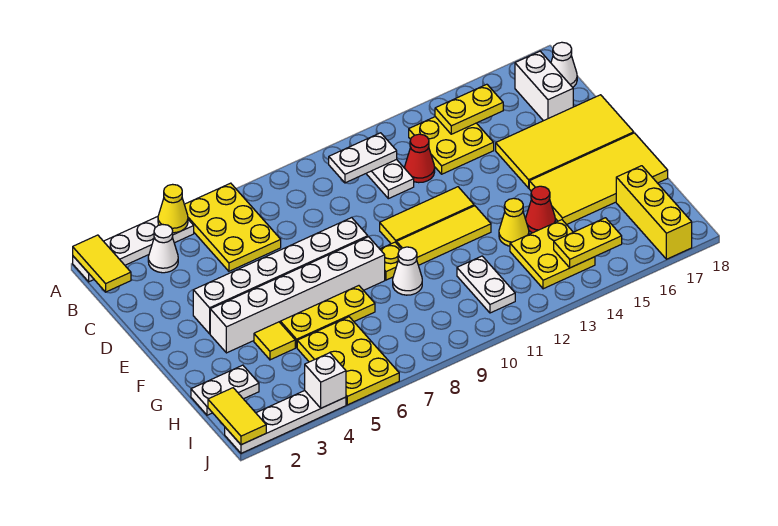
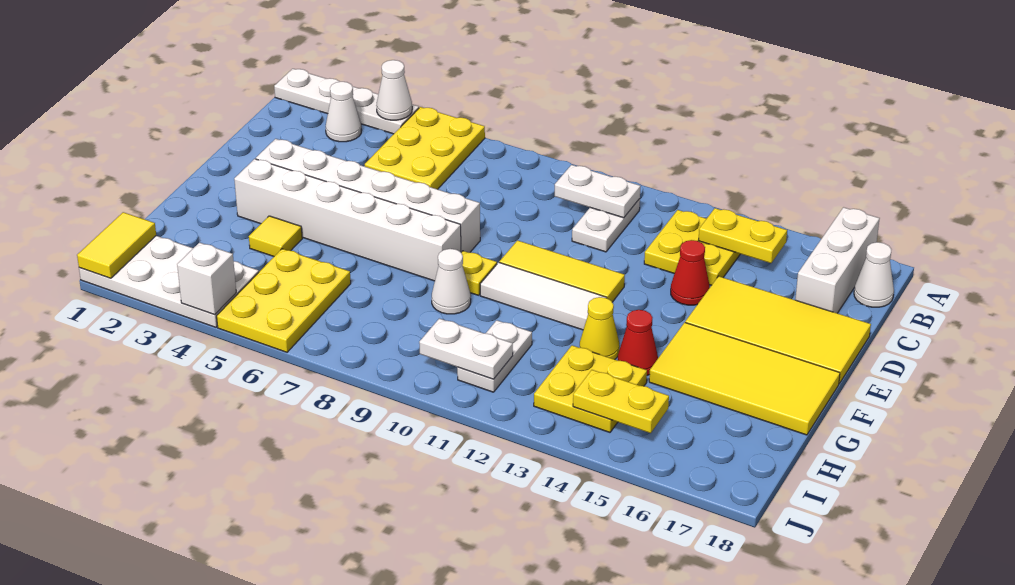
yellow tile A1:B1 level 2 -> none
yellow cone A4 level 2 -> white cone A4 level 2
white brick B17:C17 level 1 -> white brick A17:C17 level 1
red cone C12 level 1 -> red cone D14 level 1
yellow tile F10:F12 level 1 -> white tile F10:F12 level 1
yellow plate G5:G7 level 1 -> none
white plate H1:H2 level 1 -> white plate I10:I11 level 2
yellow brick H17:J17 level 1 -> none
white plate J1:J4 level 1 -> white plate I1:J4 level 1

